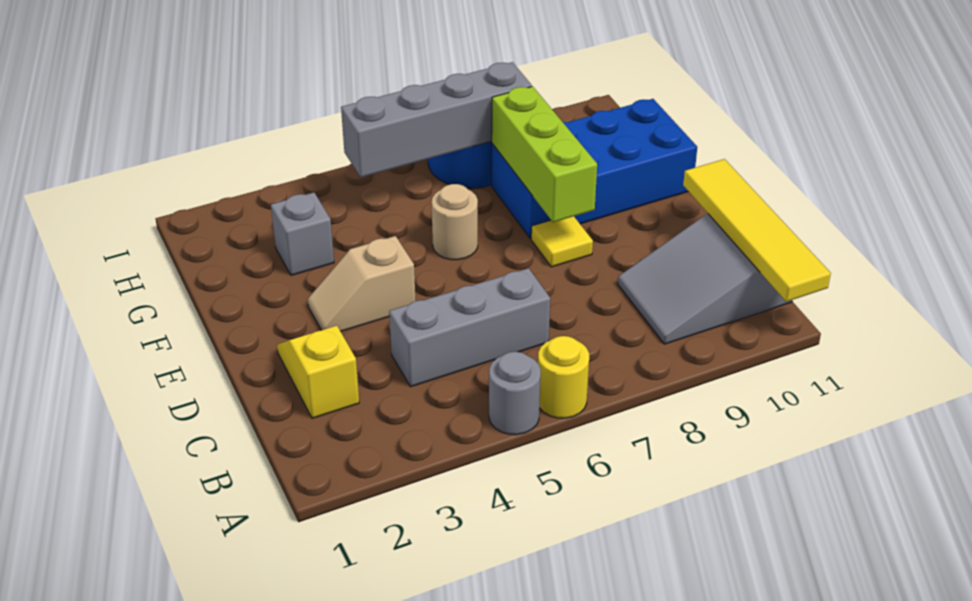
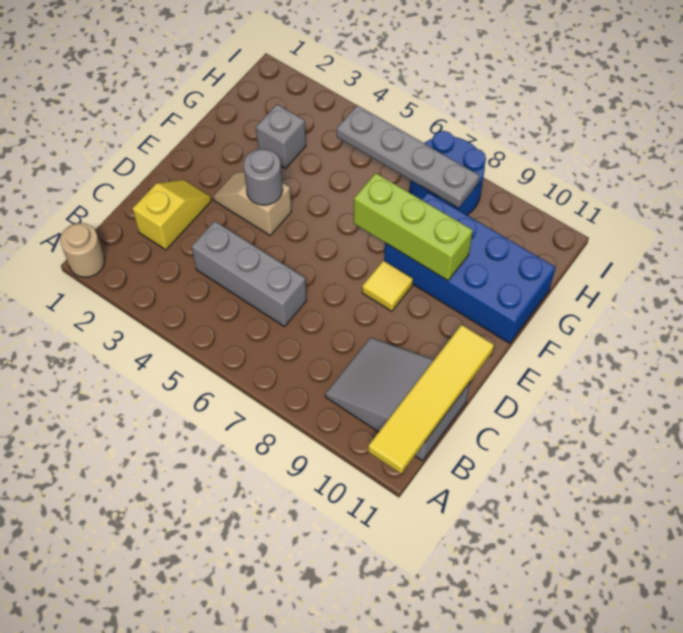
grey round brick A5 level 1 -> grey round brick E4 level 2
yellow round brick A6 level 1 -> none
lime brick E8:G8 level 2 -> lime brick F7:F9 level 2
tan round brick F6 level 1 -> tan round brick A1 level 1
grey brick H5:H8 level 2 -> grey plate H5:H8 level 2

